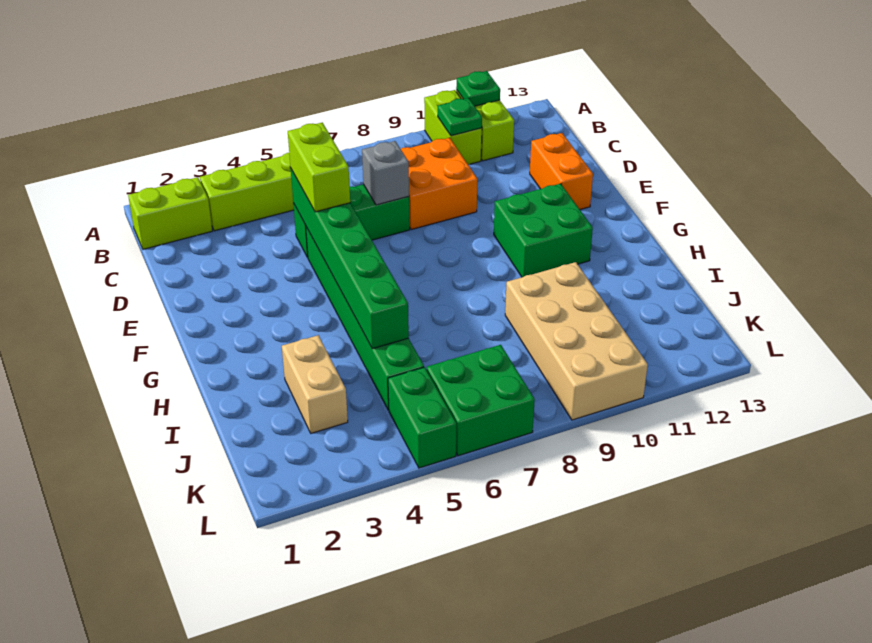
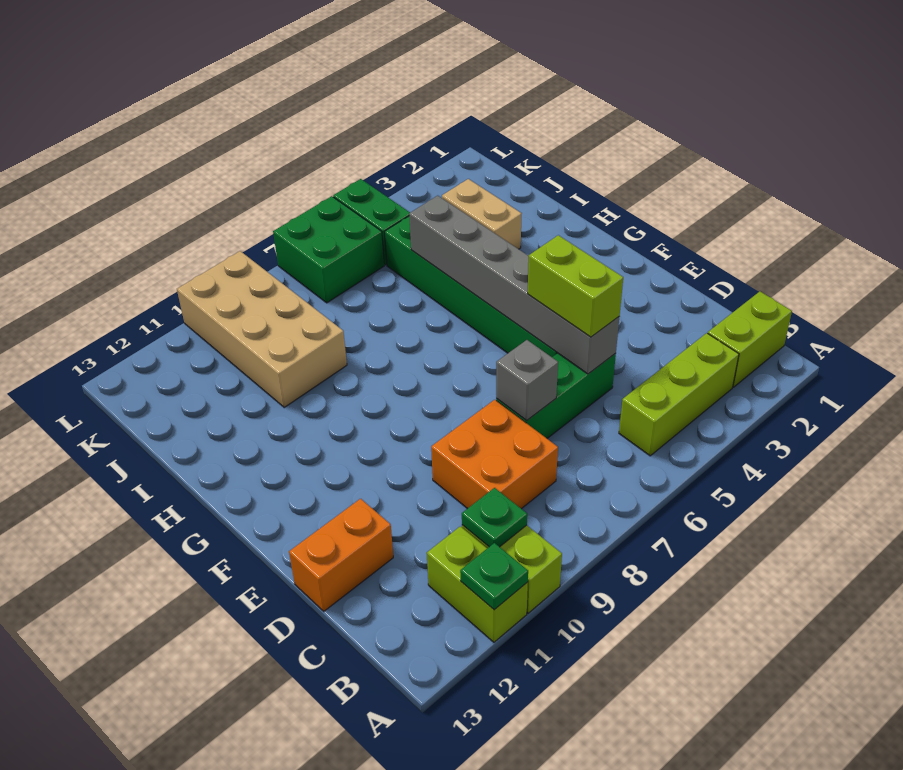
green brick D5:I5 level 2 -> grey brick D5:I5 level 2
orange brick D12:E12 level 1 -> orange brick D12:D13 level 1
green brick F10:G11 level 1 -> none

